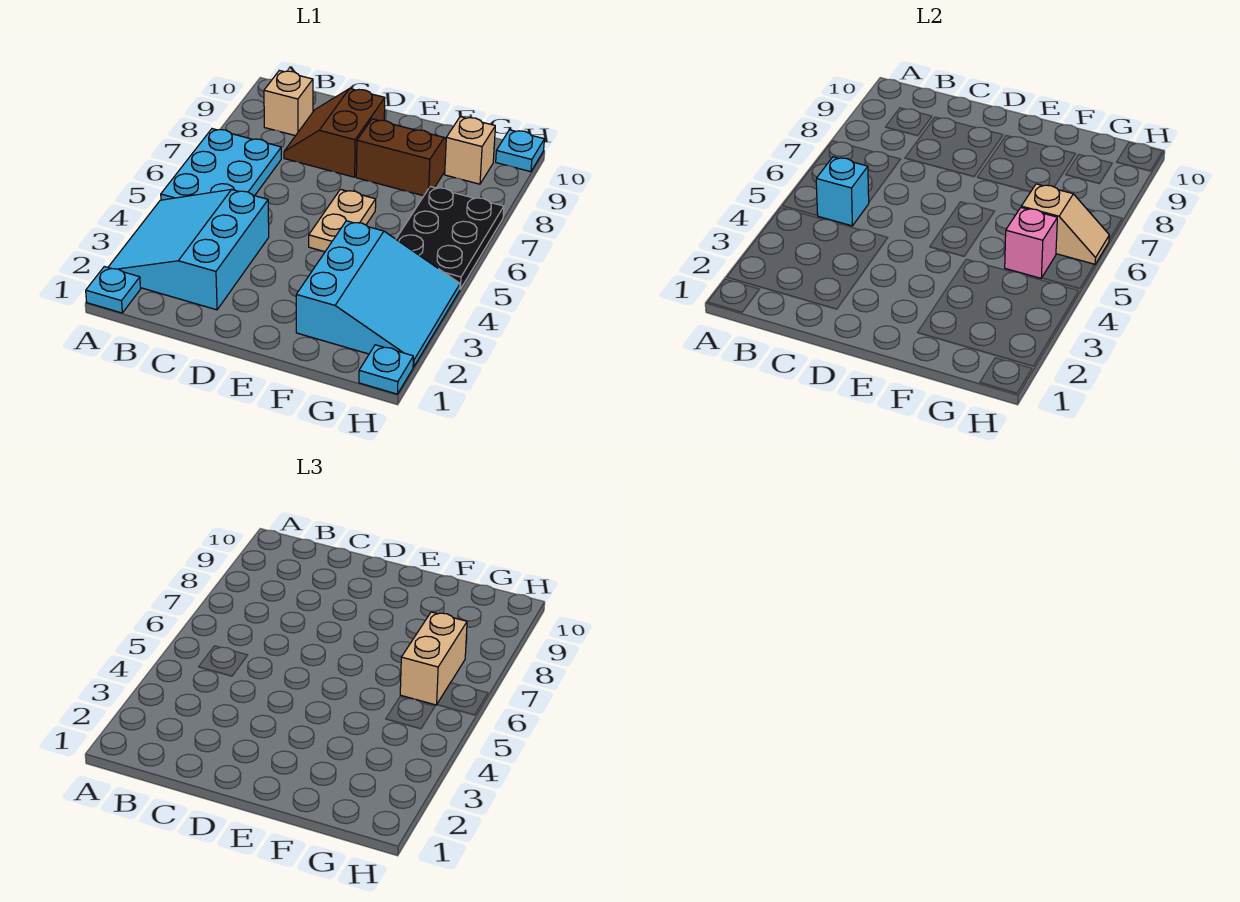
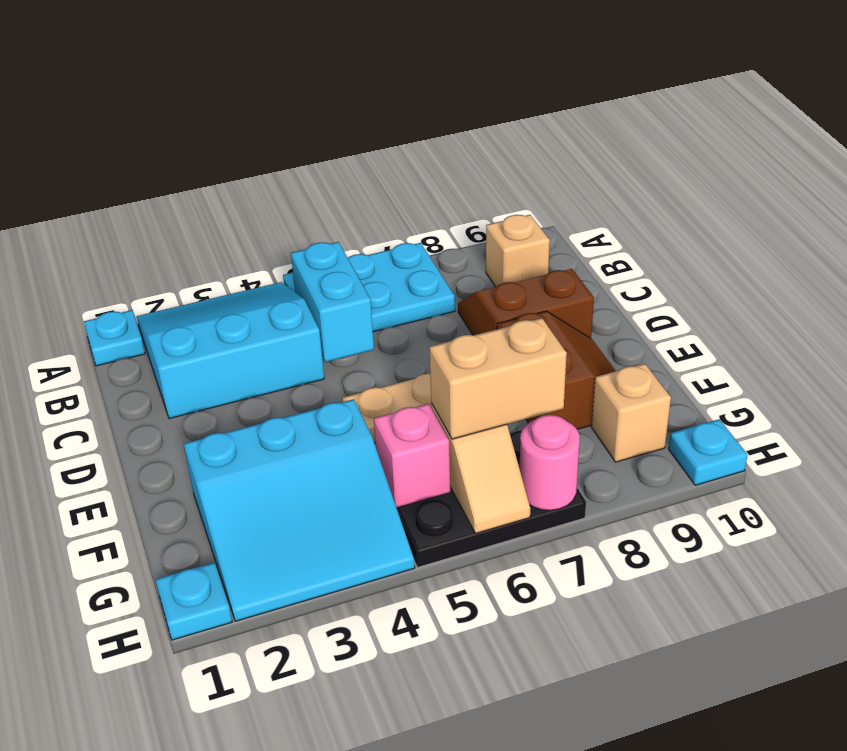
cyan brick B5 level 2 -> cyan brick B5:C5 level 2
none -> pink round brick H7 level 2

